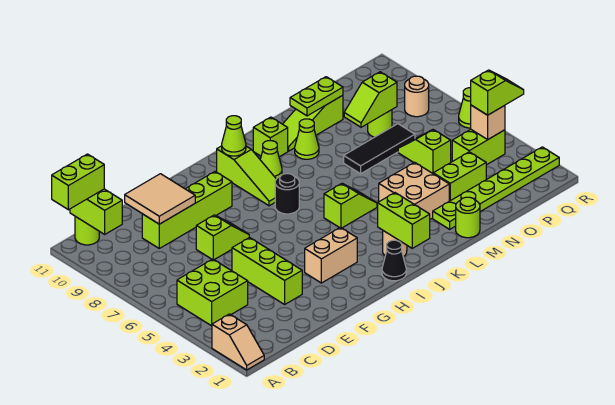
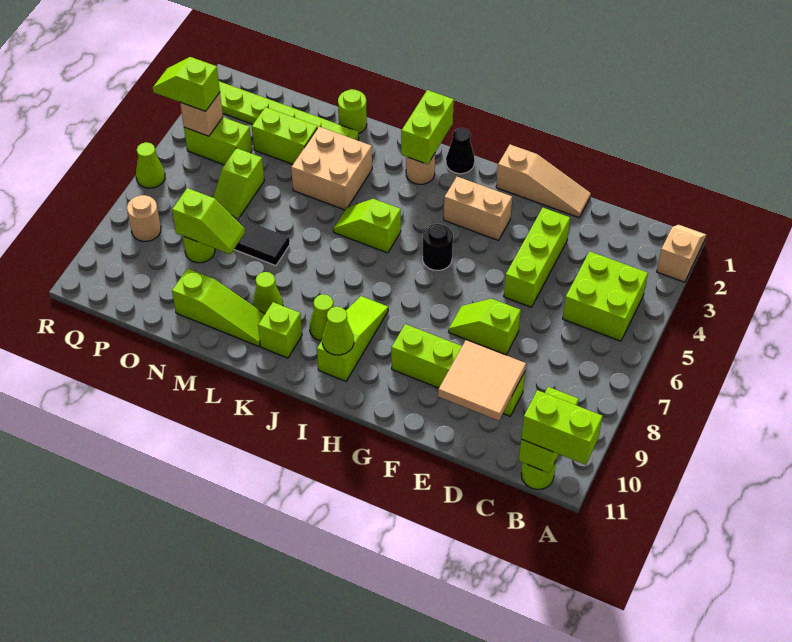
none -> tan slope E1:G1 level 1 top G
black round brick I7 level 1 -> black round brick H5 level 1
lime plate M10:N10 level 2 -> none

